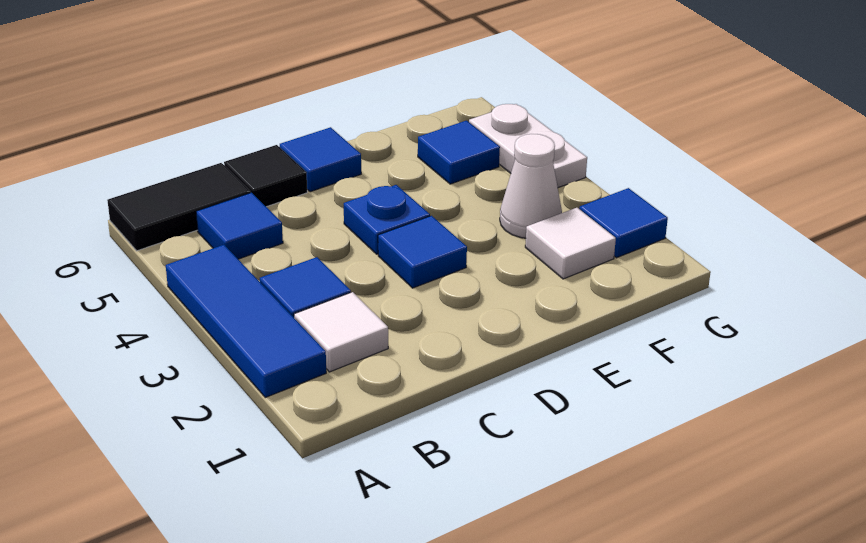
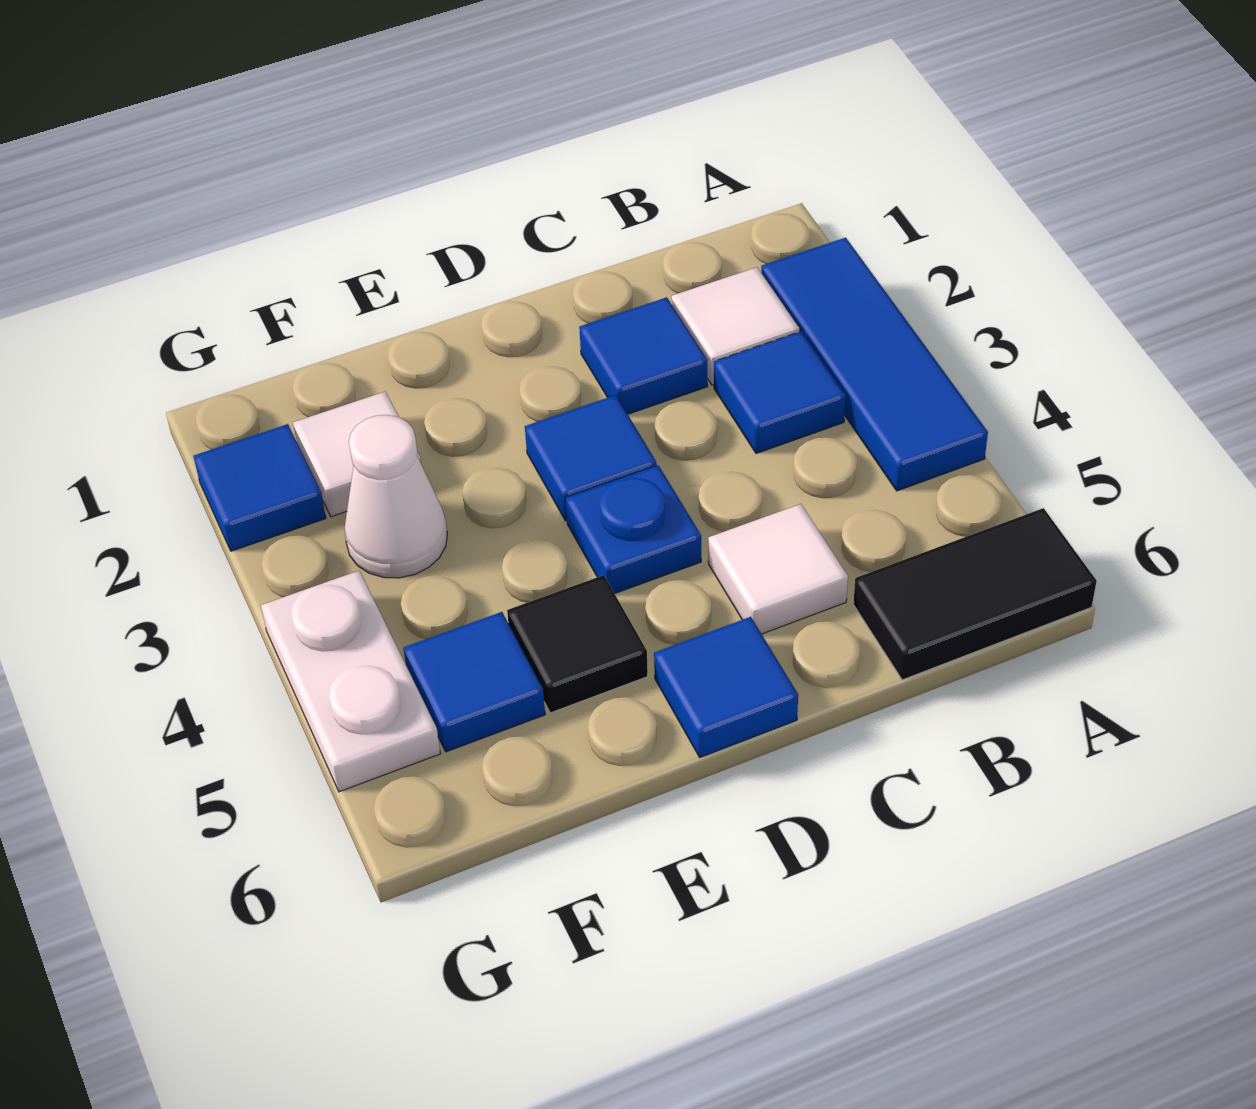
blue tile B5 level 1 -> blue tile C2 level 1
none -> white tile C5 level 1
black tile C6 level 1 -> black tile E5 level 1

